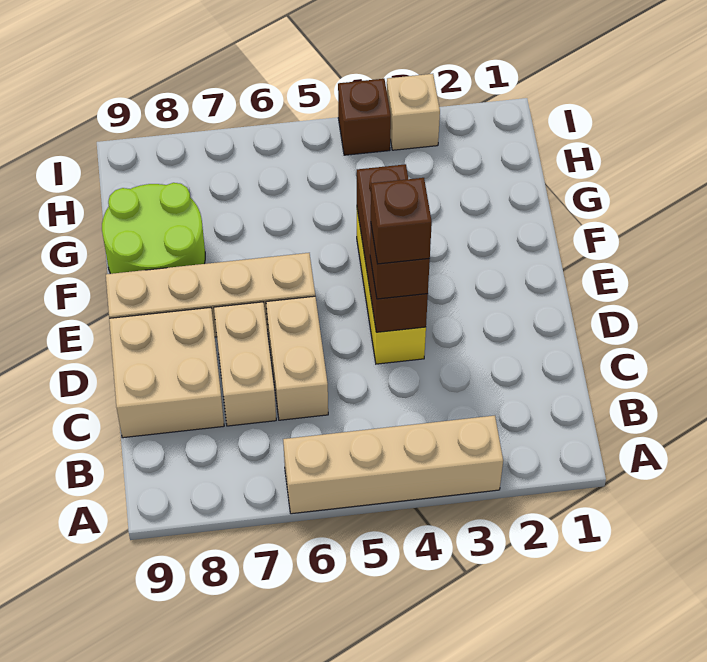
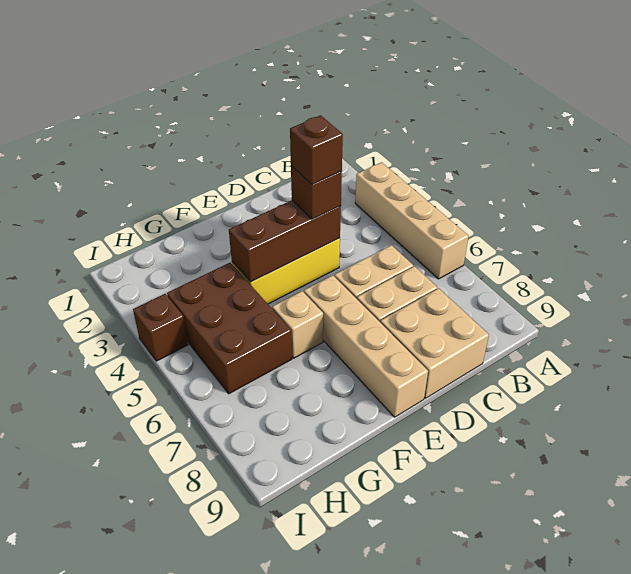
lime round brick F8:G9 level 1 -> none
none -> brown brick G4:H6 level 1
tan brick I3 level 1 -> tan brick F6 level 1

